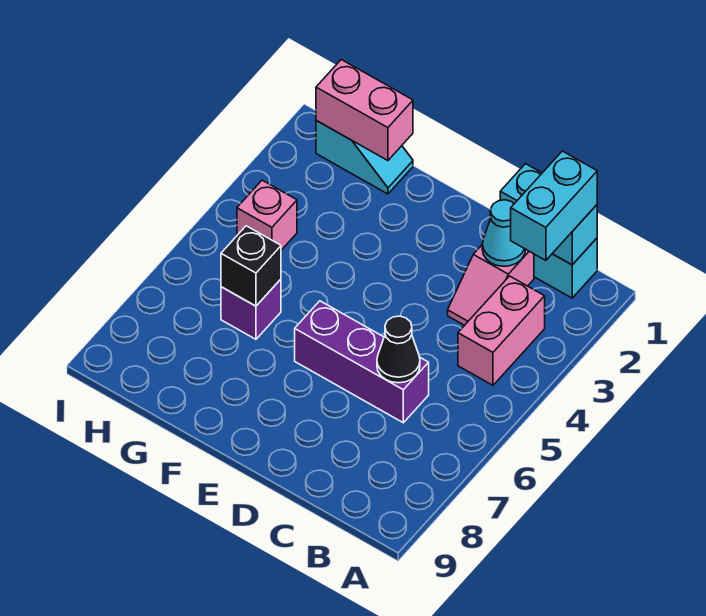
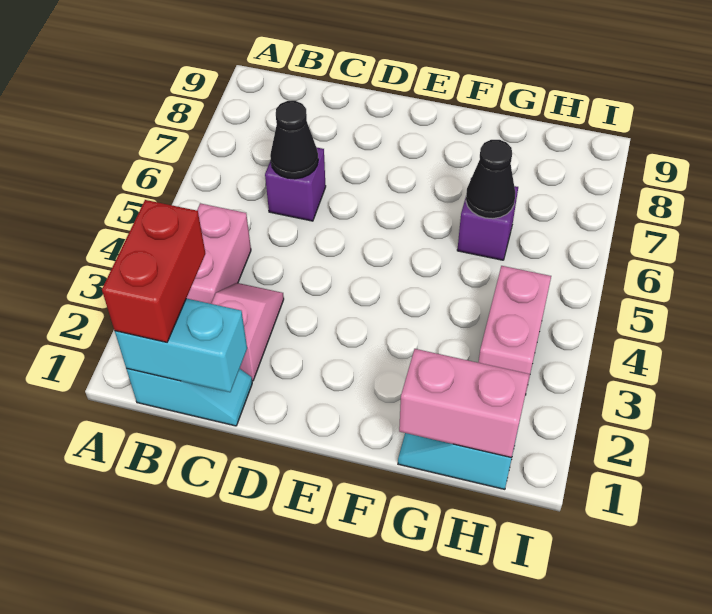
cyan brick B1:B2 level 3 -> red brick B1:B2 level 3
cyan cone C2 level 2 -> none
purple brick C6:E6 level 1 -> purple brick C6 level 1
black brick G6 level 2 -> black cone G6 level 2
pink brick H4 level 1 -> pink brick H3:H4 level 1

